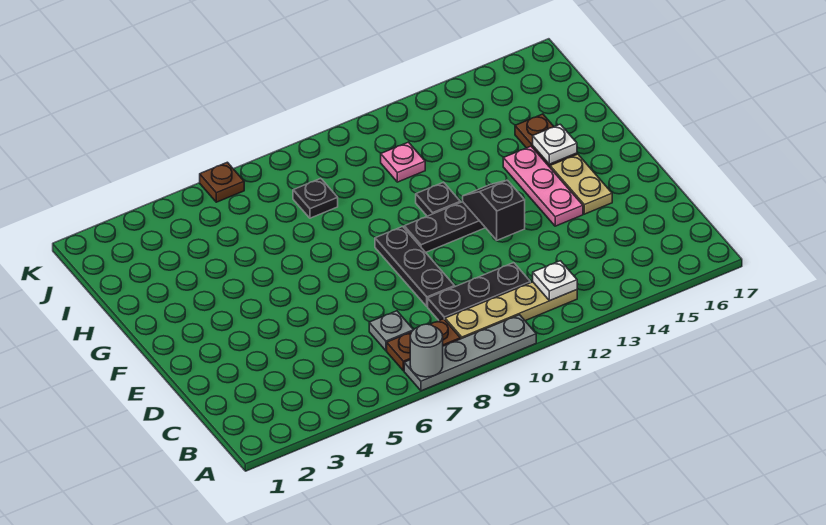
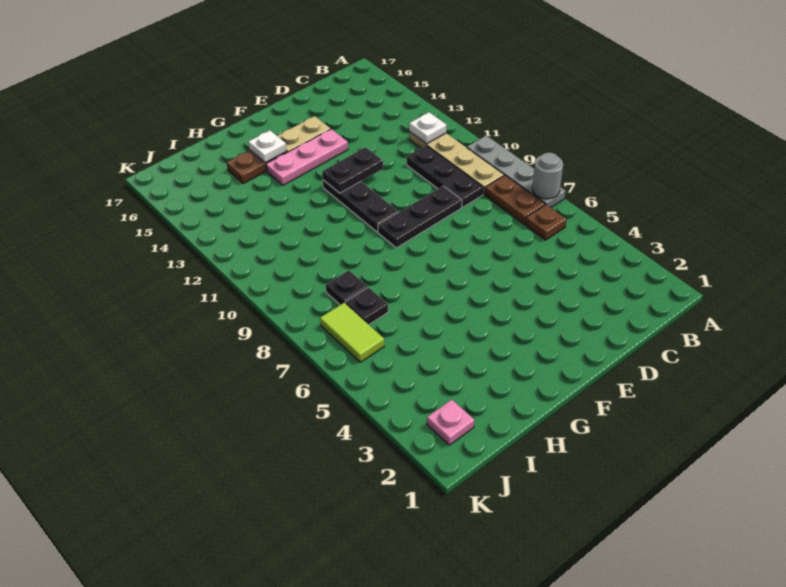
grey plate C7 level 1 -> none
black slope E12:F12 level 2 top E -> black plate E12:F12 level 2
black plate G11 level 1 -> black plate I7 level 1
pink plate I11 level 1 -> pink plate J2 level 1
none -> lime tile J6:J7 level 1
brown plate K6 level 1 -> brown plate B6 level 1

